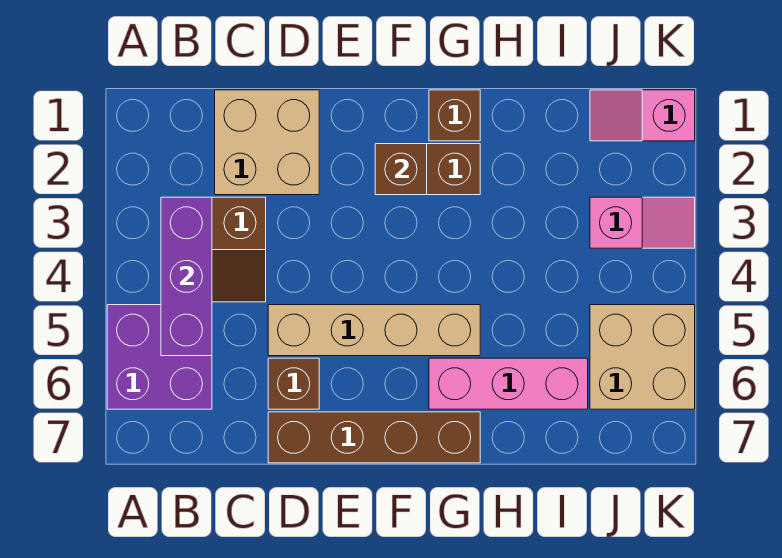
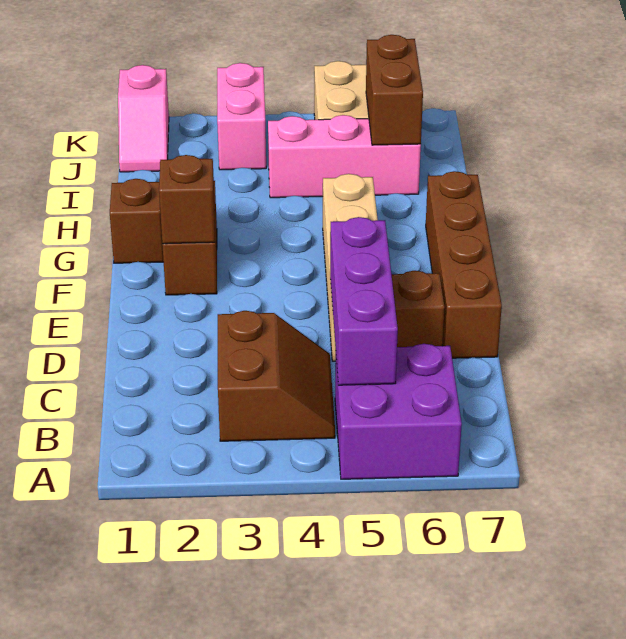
purple brick B3:B5 level 2 -> purple brick B5:D5 level 2
tan brick C1:D2 level 1 -> none
pink brick G6:I6 level 1 -> pink brick I4:I6 level 1
none -> brown brick I6:J6 level 2
pink slope J3:K3 level 1 top J -> pink brick J3:K3 level 1

